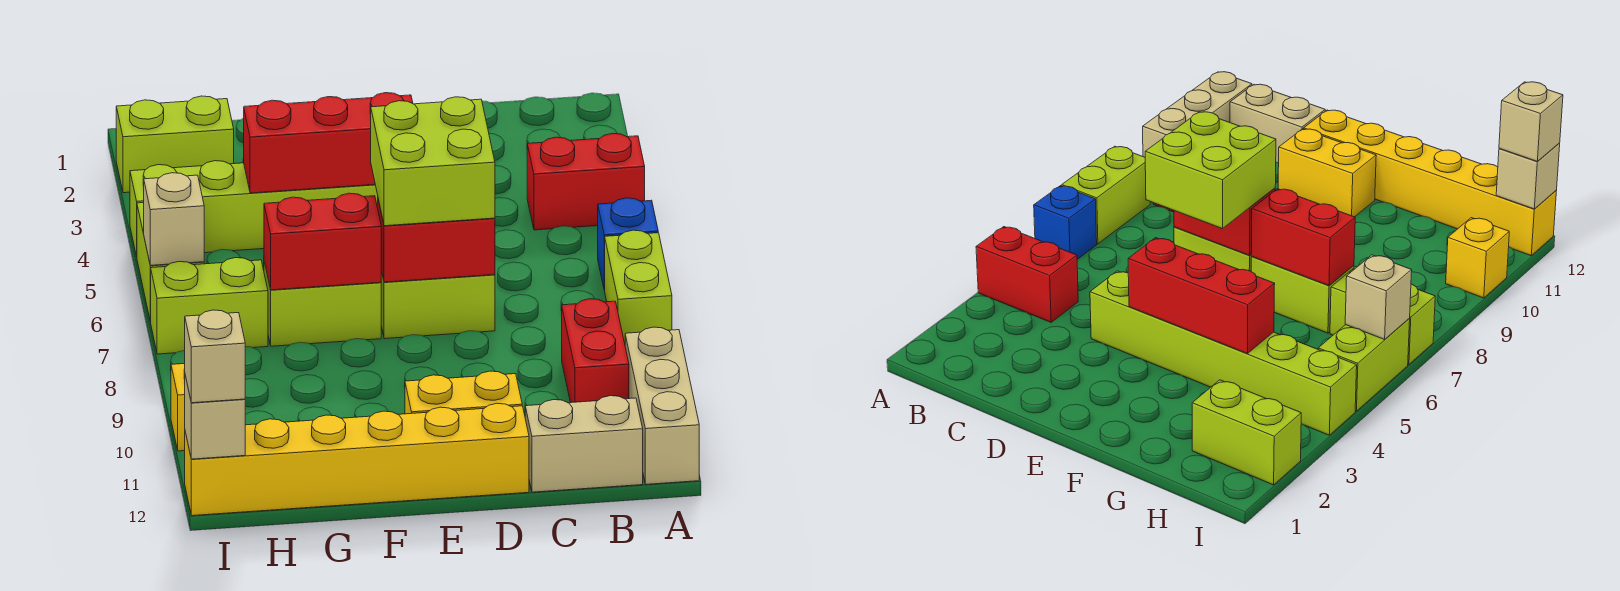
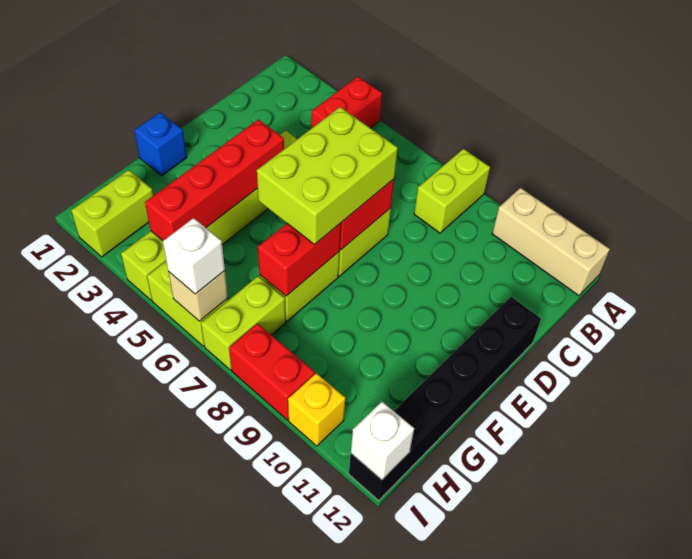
blue brick A6 level 1 -> blue brick F1 level 1
lime brick A7:A8 level 1 -> lime brick A8:B8 level 1
red brick B9:B10 level 1 -> red brick I8:I9 level 1
tan brick B12:C12 level 1 -> none
lime brick D6:E7 level 3 -> lime brick D6:F7 level 3
yellow brick D11:E11 level 1 -> none
yellow brick D12:I12 level 1 -> black brick D12:I12 level 1
red brick E4:G4 level 2 -> red brick E4:H4 level 2
none -> white brick I6 level 3
tan brick I12 level 2 -> white brick I12 level 2
tan brick I12 level 3 -> none

